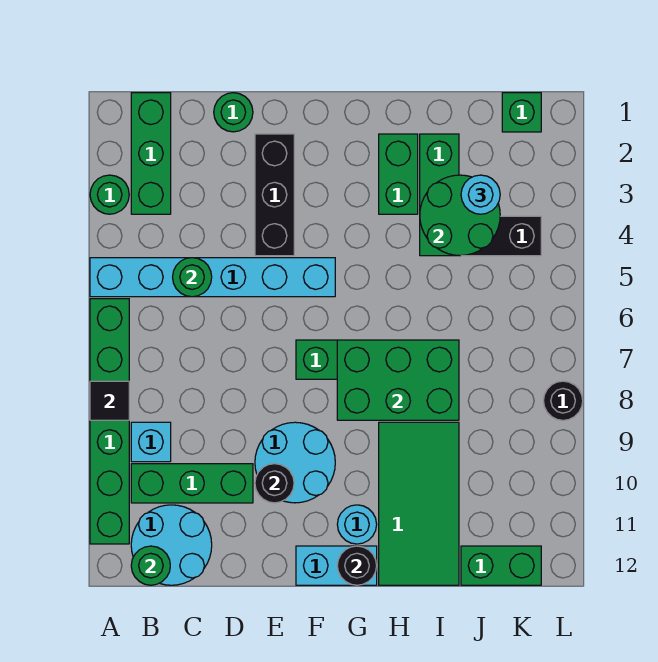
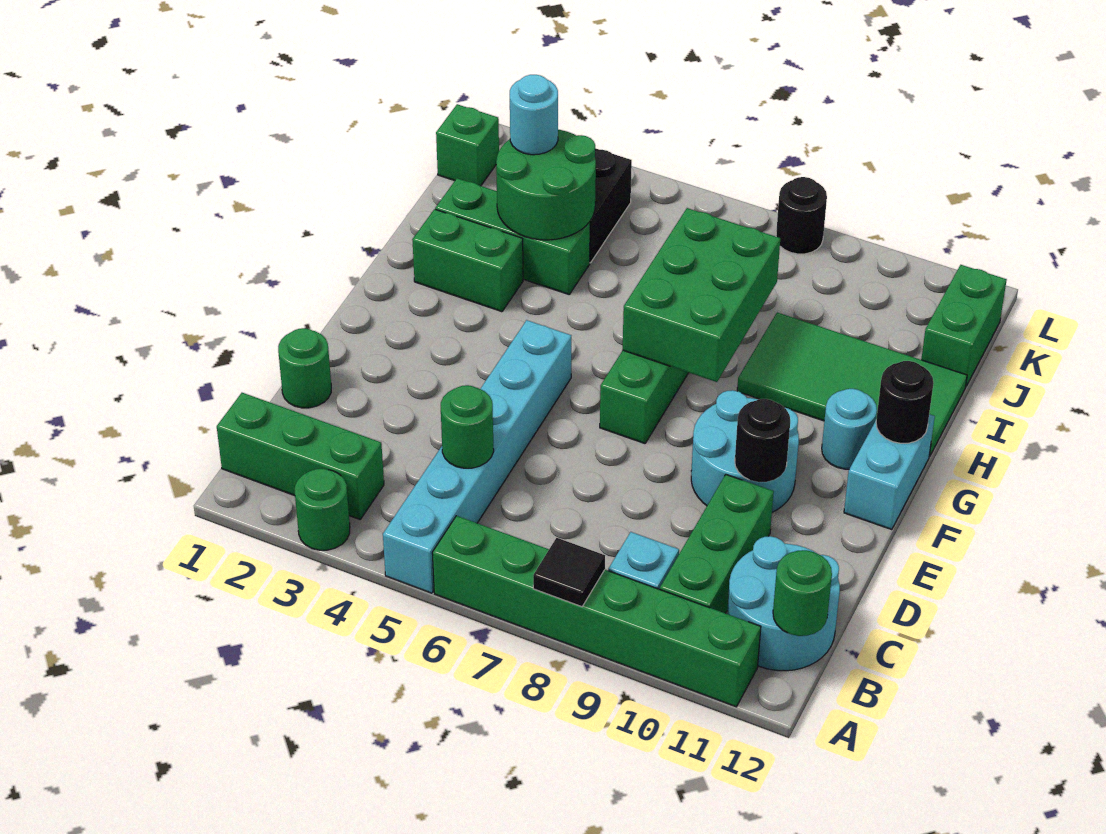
black brick E2:E4 level 1 -> none

